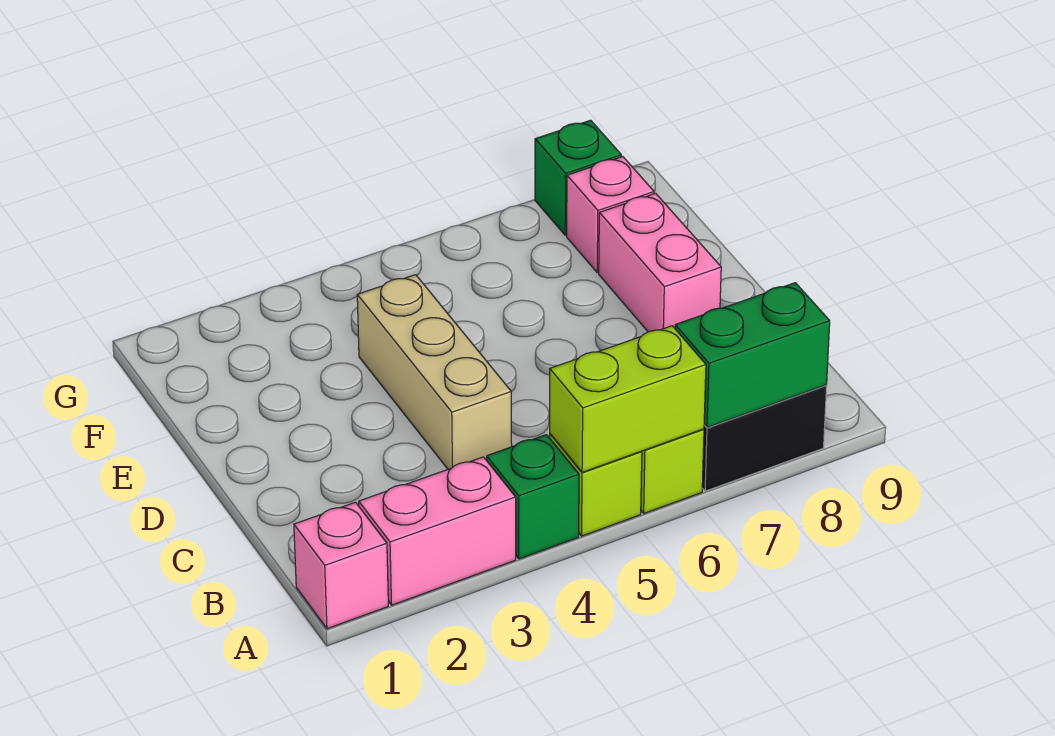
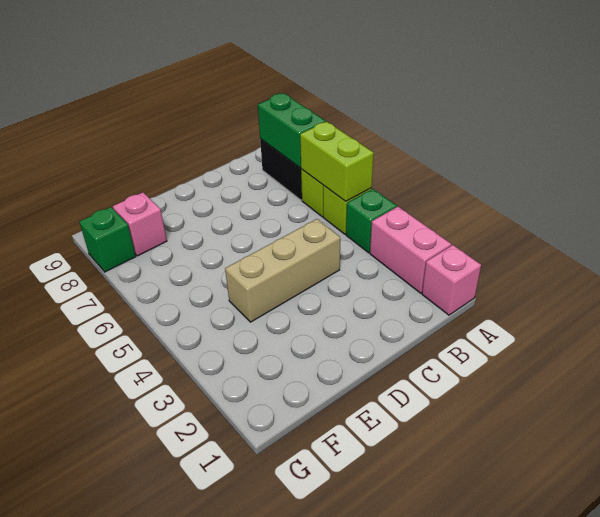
pink brick D8:E8 level 1 -> none

